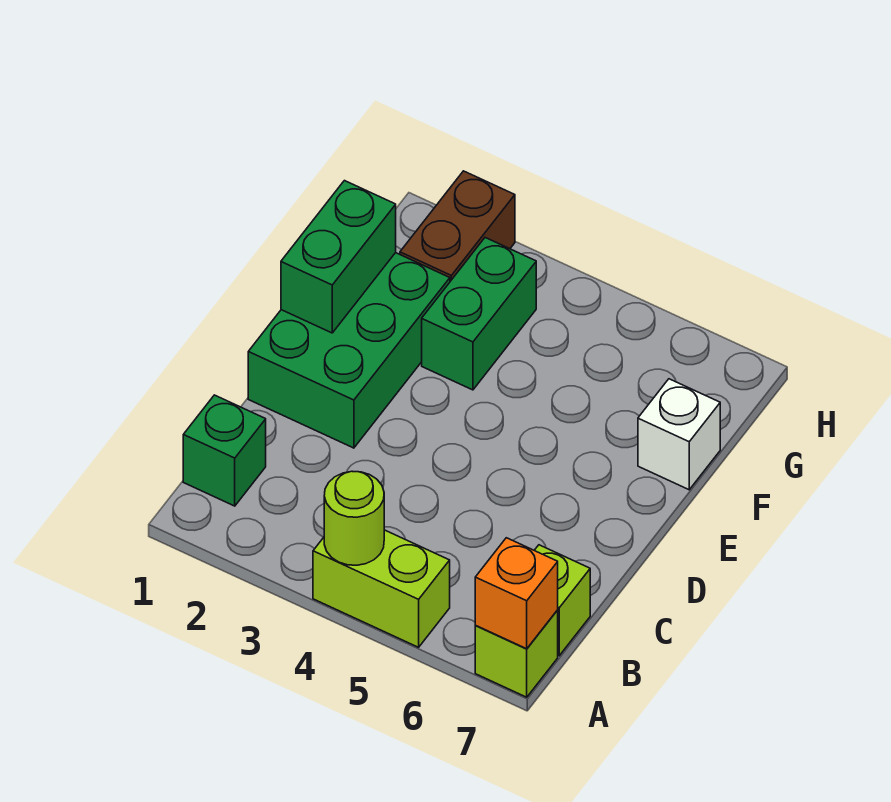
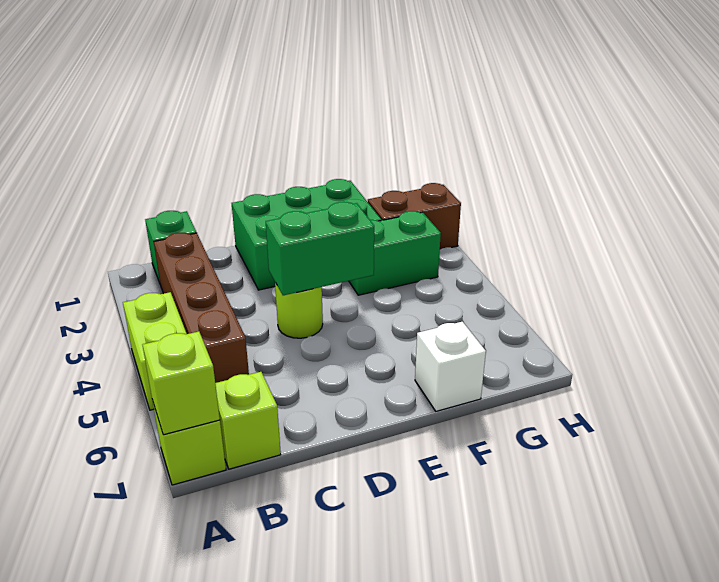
lime round brick A4 level 2 -> lime round brick D4 level 1
orange brick A7 level 2 -> lime brick A7 level 2
none -> brown brick B2:B5 level 1
green brick E1:F1 level 2 -> green brick D4:E4 level 2

